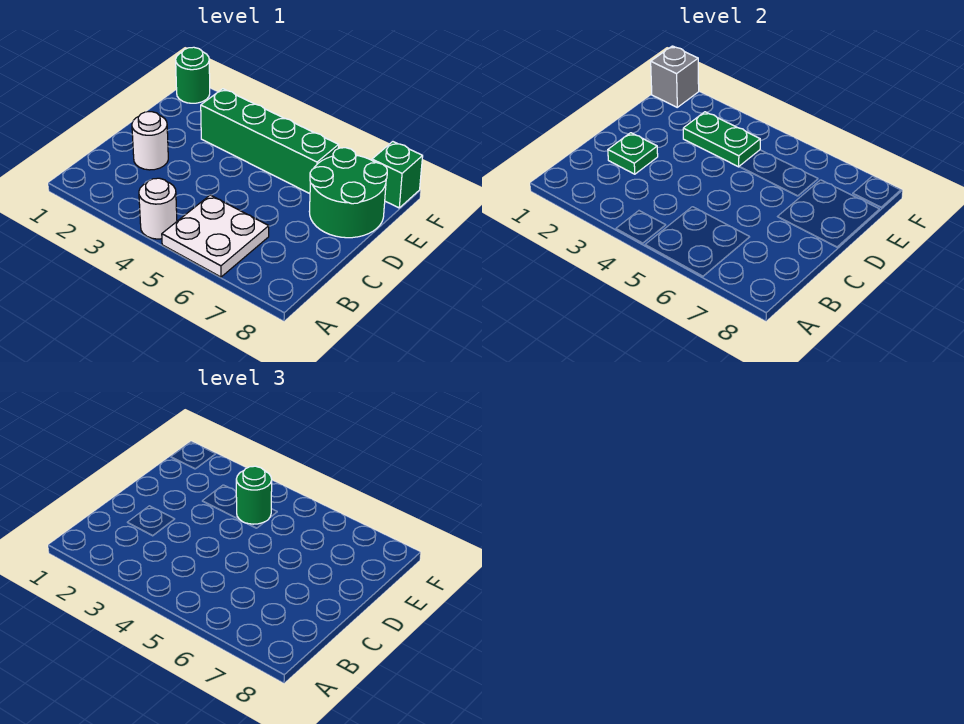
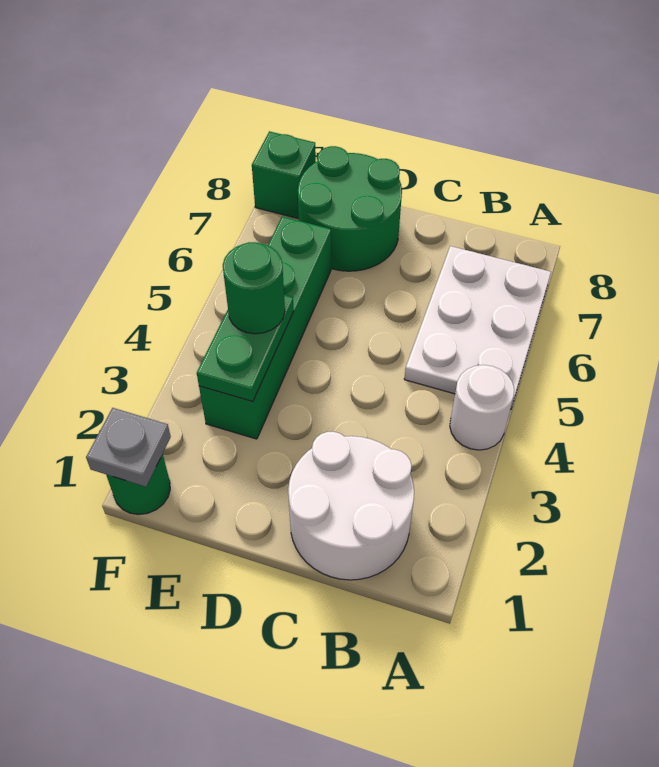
white plate A5:B6 level 1 -> white plate A5:B7 level 1
white round brick C2 level 1 -> white round brick B1:C2 level 1
green plate C2 level 2 -> none
grey brick F1 level 2 -> grey plate F1 level 2

